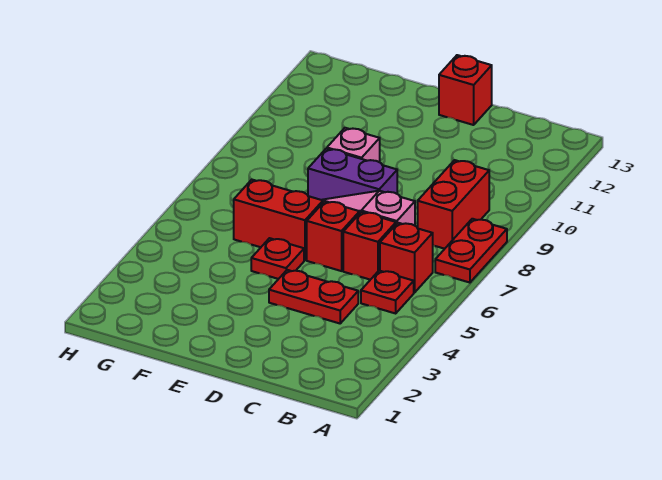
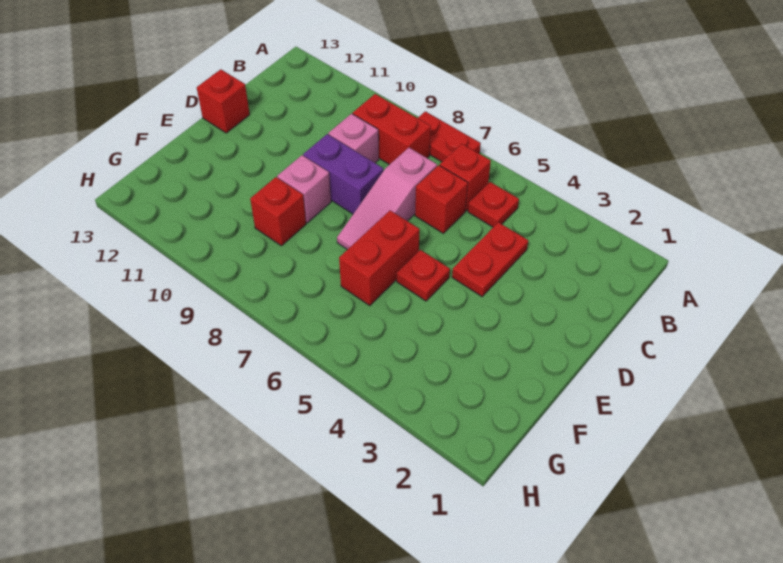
none -> pink brick C9 level 1
red brick D6 level 1 -> red brick F9 level 1
purple brick D8:E8 level 1 -> purple brick D8:D9 level 1

